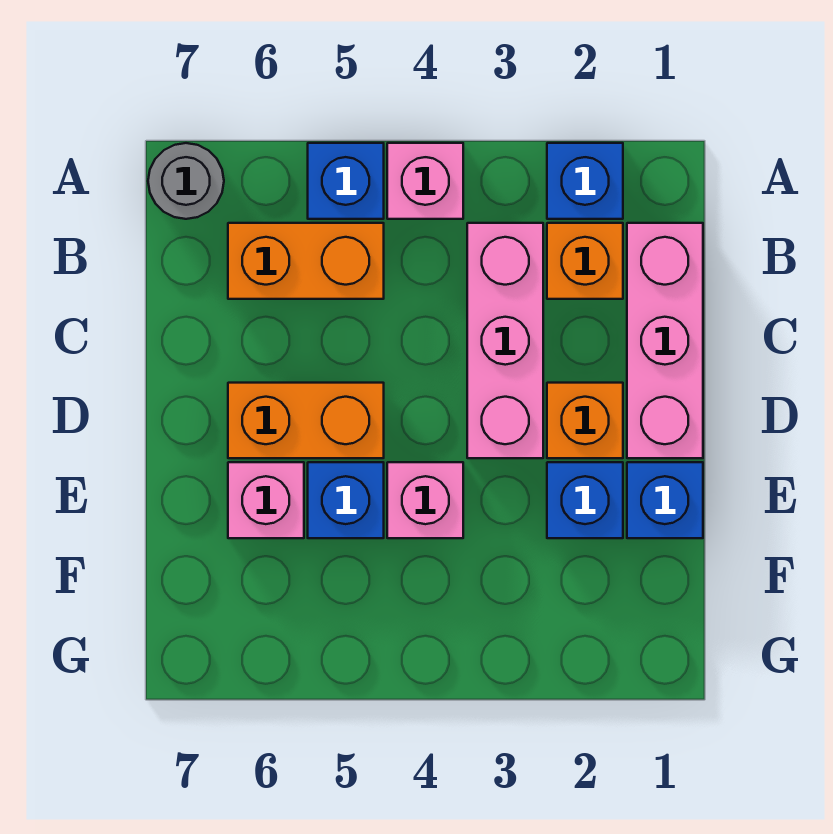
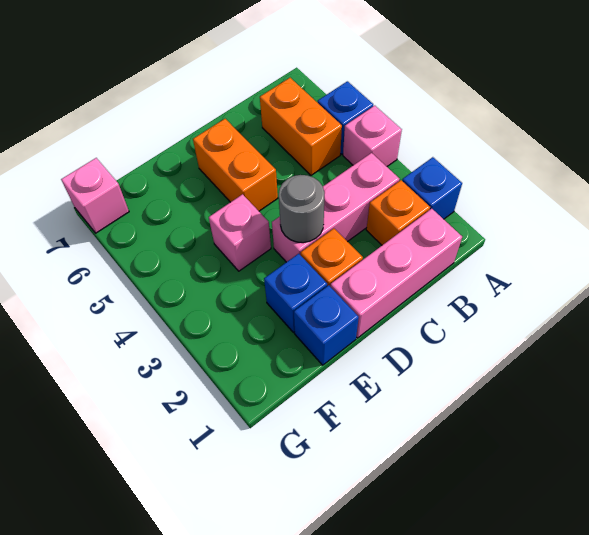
grey round brick A7 level 1 -> grey round brick D3 level 2
blue brick E5 level 1 -> none
pink brick E6 level 1 -> pink brick G7 level 1

